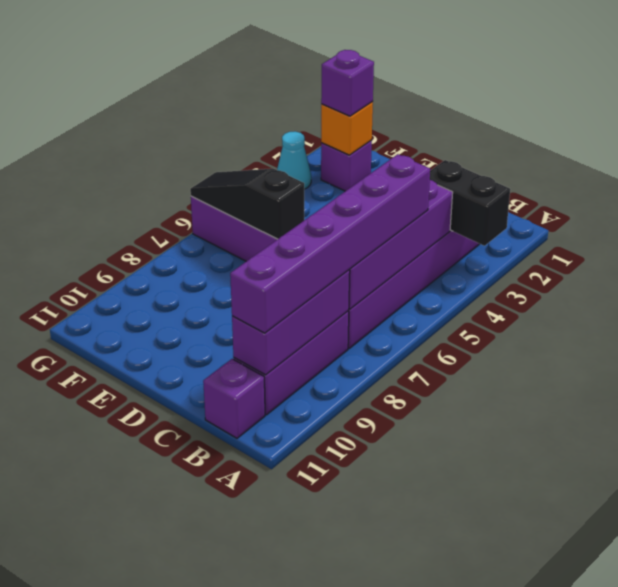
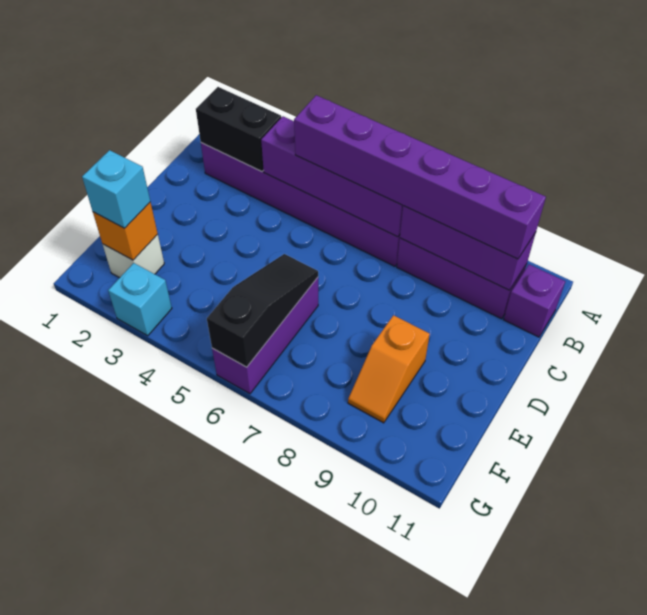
black brick A3:B3 level 2 -> black brick B2:B3 level 2
black slope E6:G6 level 2 top E -> black slope E6:G6 level 2 top G
none -> orange slope E9:F9 level 1 top E
purple brick F2 level 1 -> white brick F2 level 1
purple brick F2 level 3 -> cyan brick F2 level 3
cyan cone G3 level 1 -> cyan brick G3 level 1

